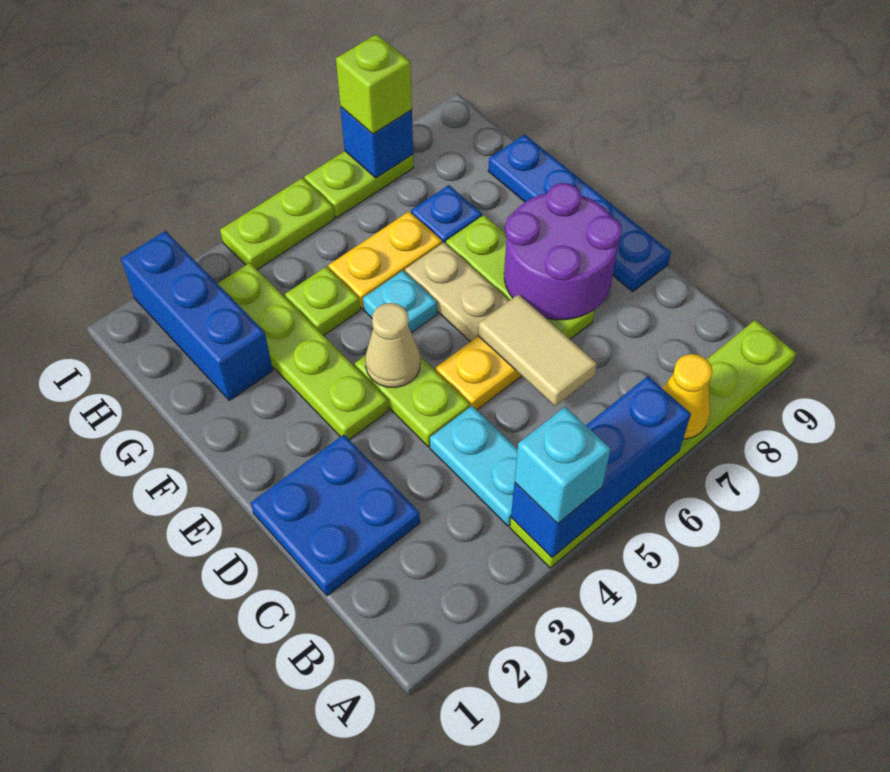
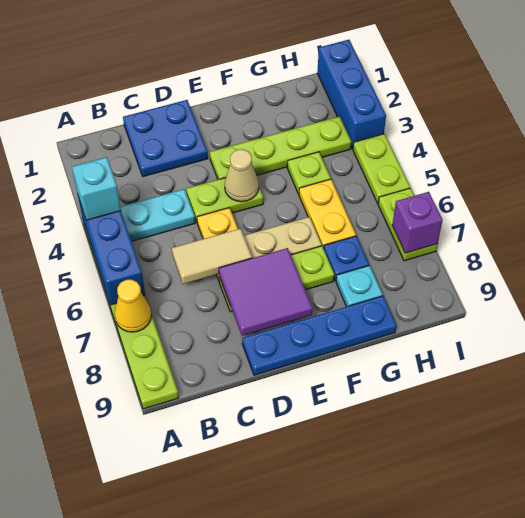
purple round brick D7:E8 level 2 -> purple tile D7:E8 level 2
cyan plate F5 level 1 -> cyan plate G8 level 1
blue brick G2:I2 level 1 -> blue brick I1:I3 level 1
blue brick I7 level 2 -> purple brick I7 level 2
lime brick I7 level 3 -> none

